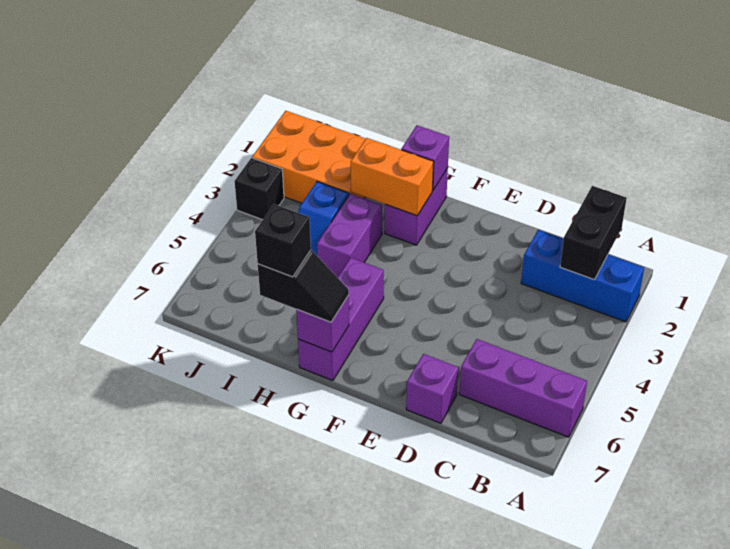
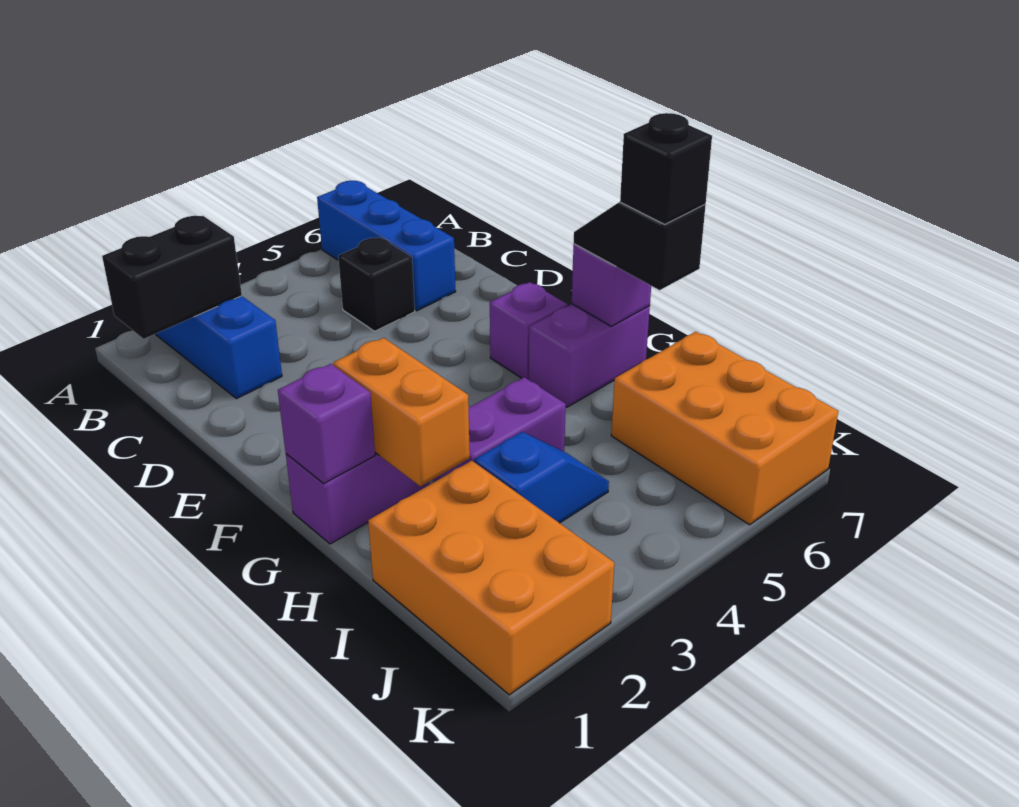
purple brick A6:C6 level 1 -> blue brick A6:C6 level 1
purple brick D7 level 1 -> purple brick F6 level 1
purple brick G5:G7 level 1 -> purple brick G6:G7 level 1
none -> orange brick I6:K7 level 1
black brick K3 level 1 -> black brick C5 level 1

